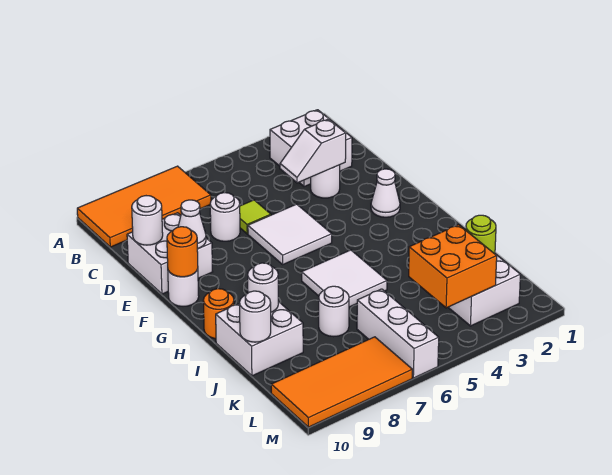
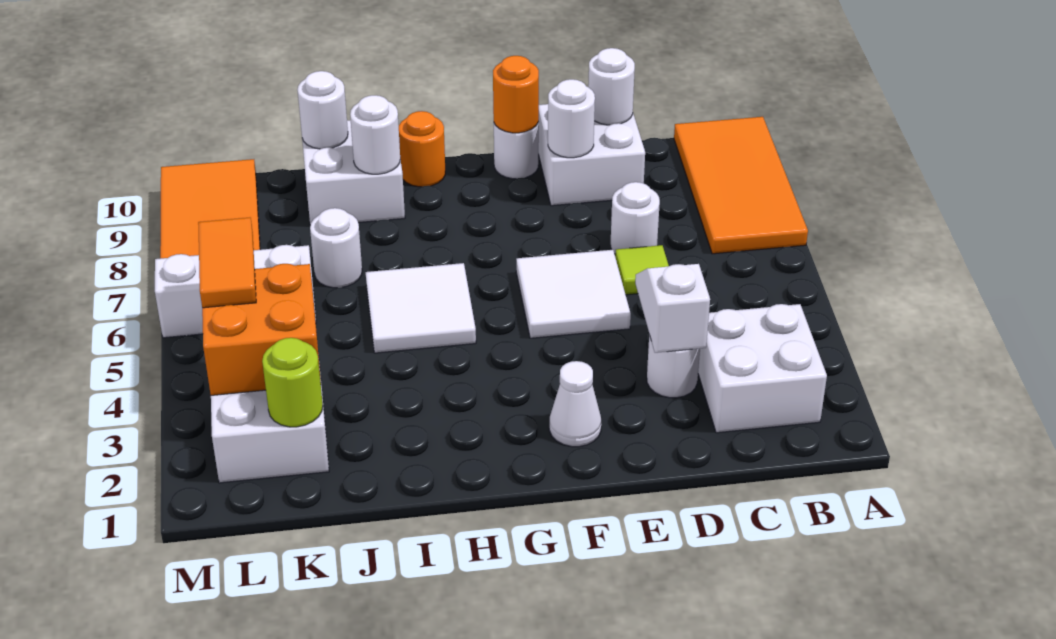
white cone E9 level 2 -> white round brick E9 level 2
none -> orange tile L4:L5 level 3

